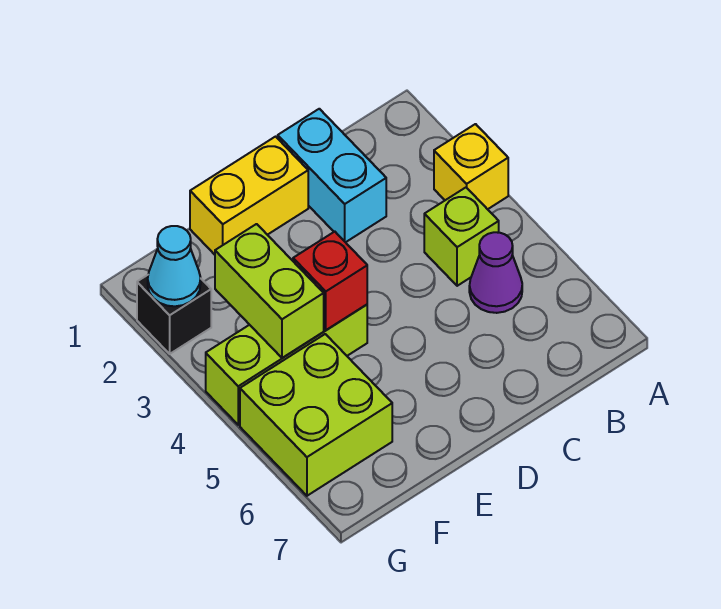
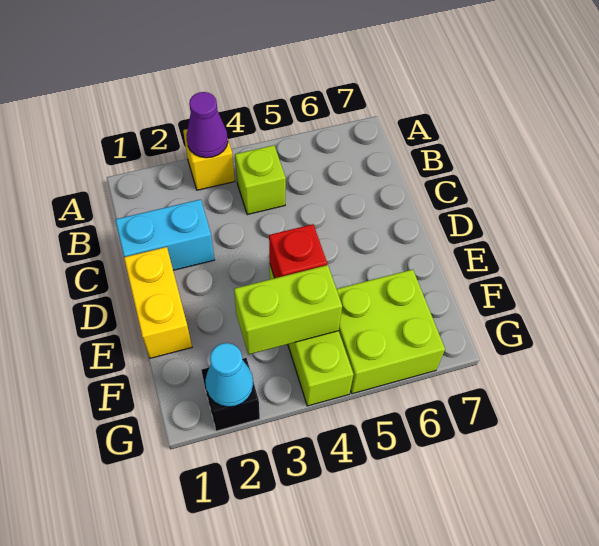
purple cone B5 level 1 -> purple cone A3 level 2

